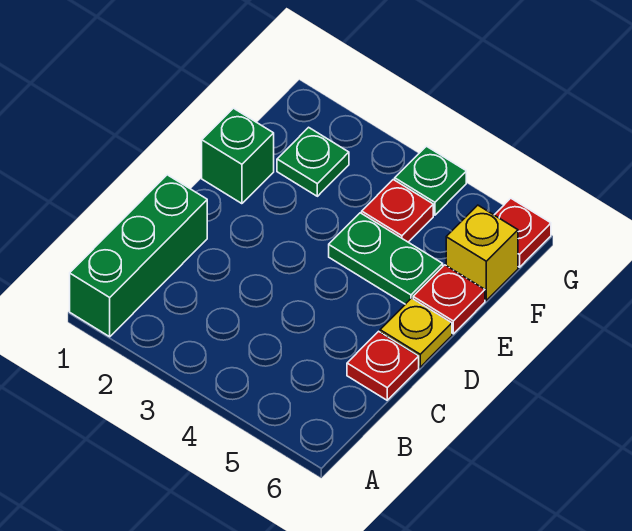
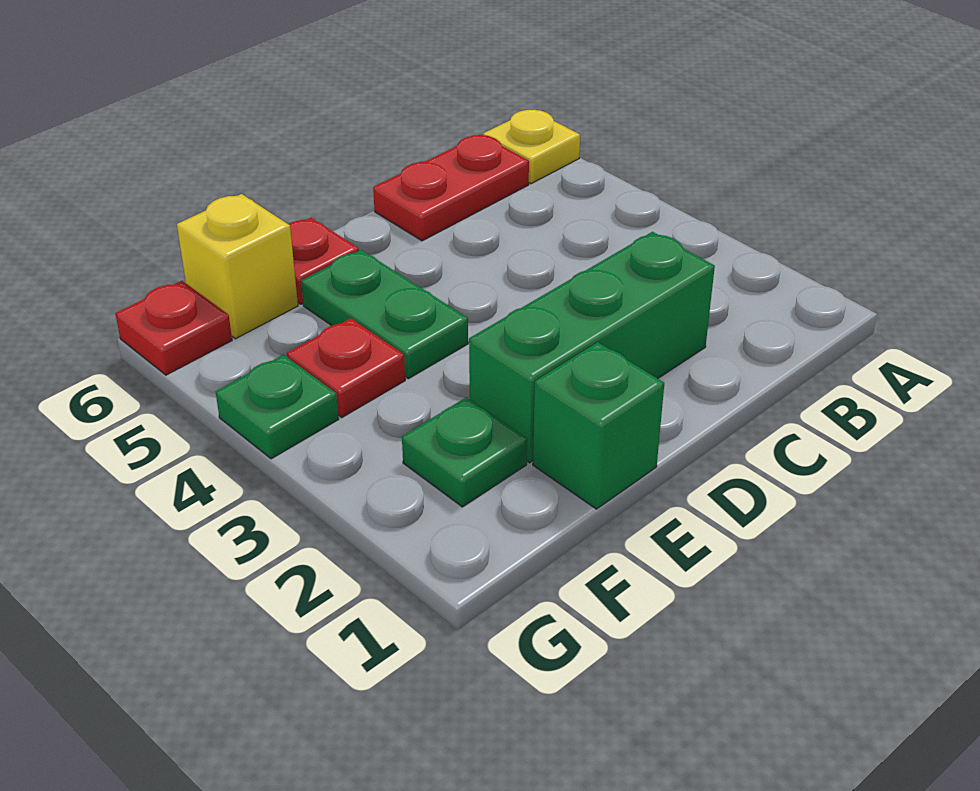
green brick A1:C1 level 1 -> green brick C2:E2 level 1
red plate C6 level 1 -> red plate B6:C6 level 1
yellow plate D6 level 1 -> yellow plate A6 level 1

